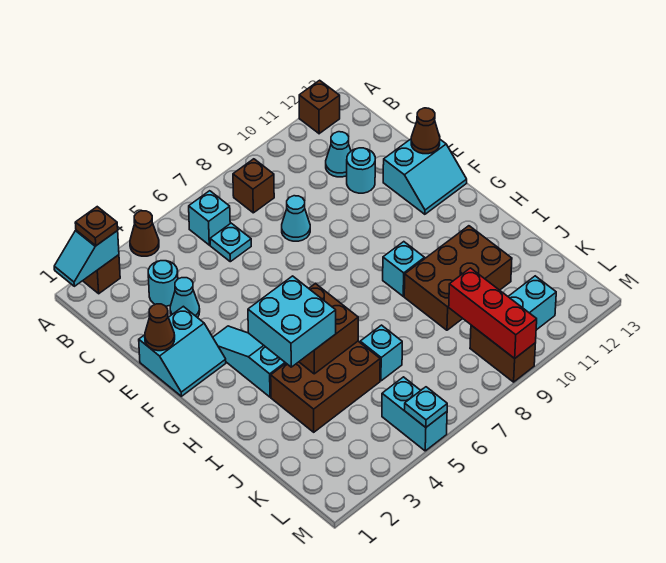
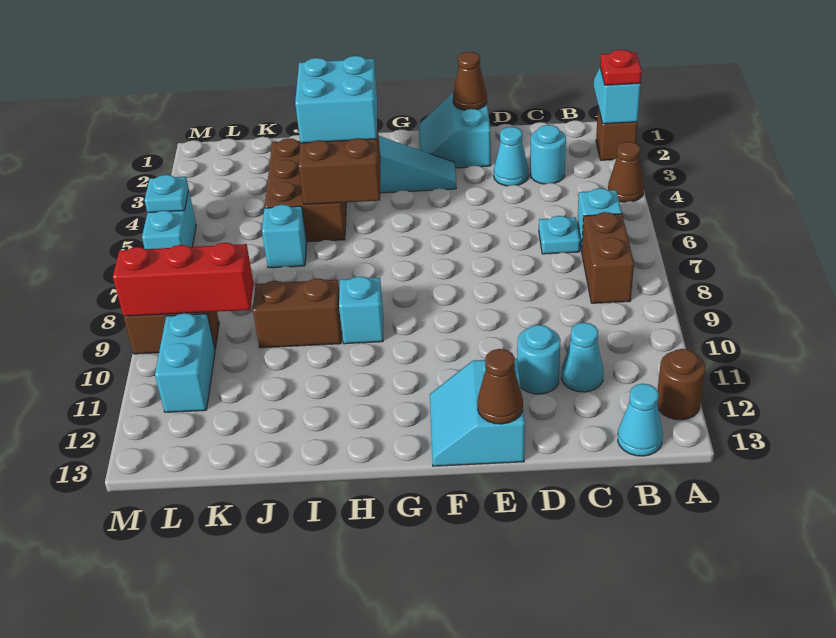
brown plate A2 level 3 -> red plate A2 level 3
brown brick A12 level 1 -> brown round brick A12 level 1
brown brick B8 level 1 -> brown brick B7:B8 level 1
cyan cone D8 level 1 -> cyan cone B13 level 1
brown brick I9:J11 level 1 -> brown brick I9:J9 level 1
cyan brick L5:M5 level 1 -> cyan brick M5:M6 level 1

